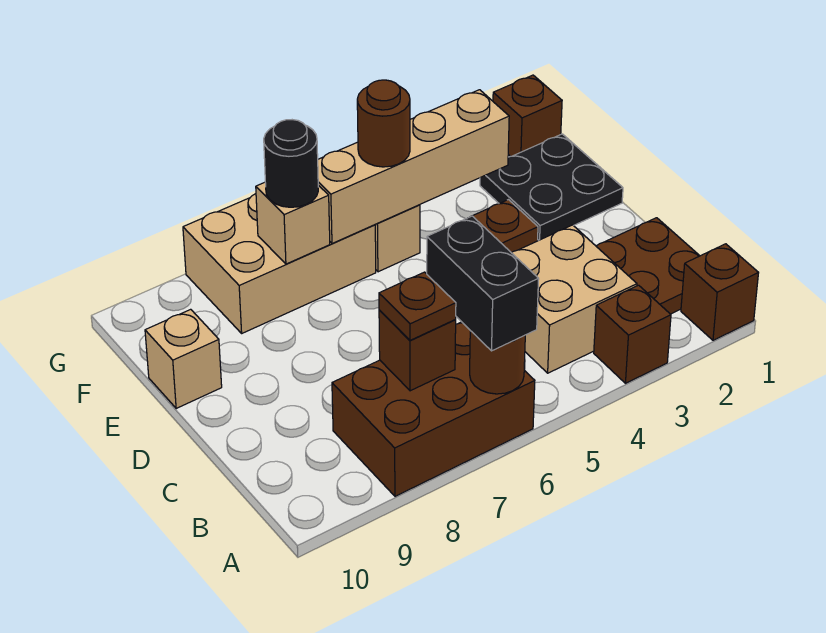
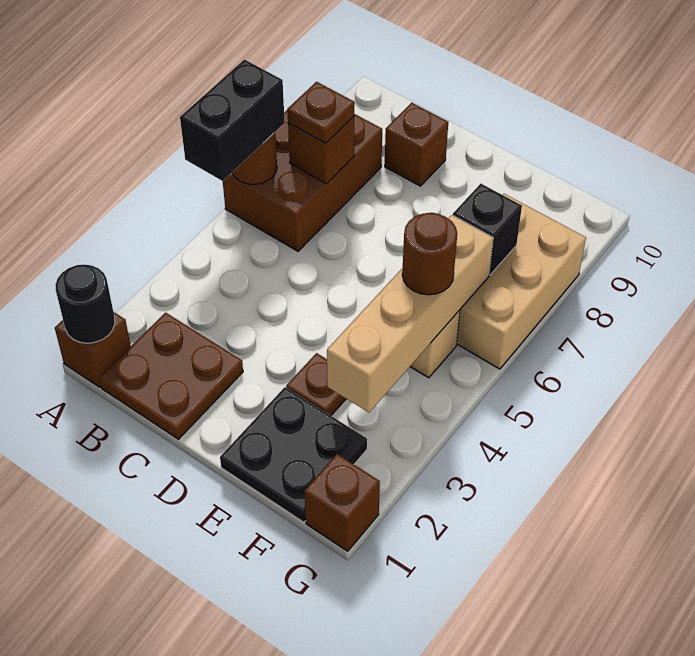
brown brick A3 level 1 -> brown brick C9 level 1
black brick A6:B6 level 3 -> black brick A5:A6 level 3
tan brick B3:C4 level 1 -> none
tan brick E10 level 1 -> none
tan brick F7 level 2 -> black brick F7 level 2
black round brick F7 level 3 -> black round brick A1 level 2

